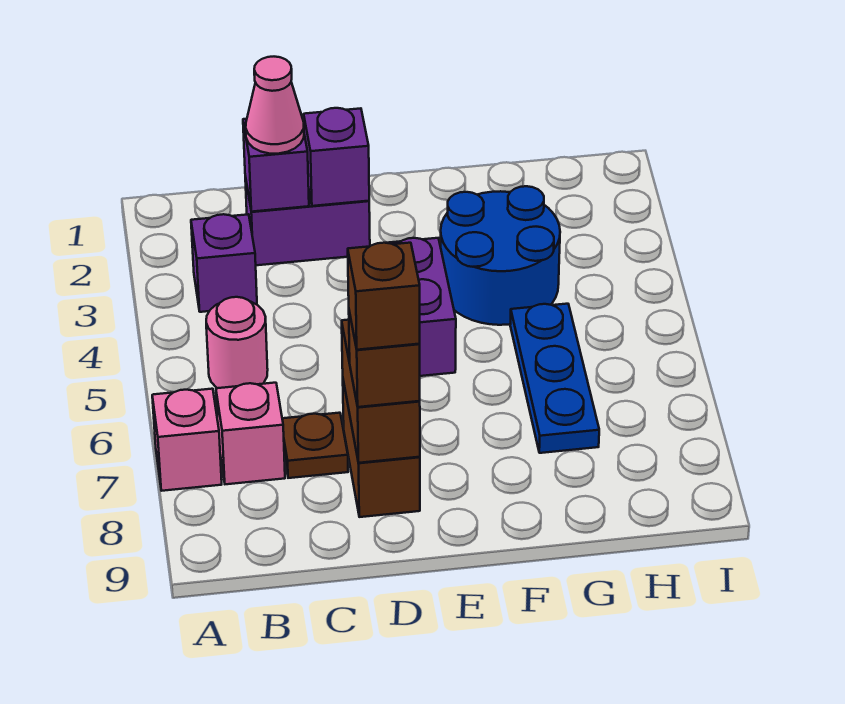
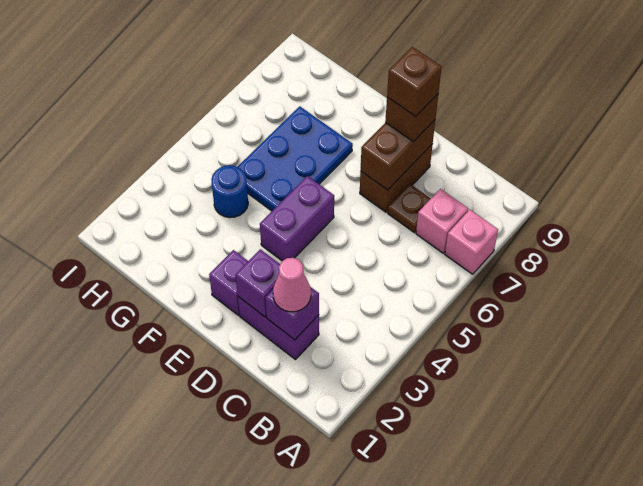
purple brick B3 level 1 -> purple brick E2 level 1
pink round brick B5 level 1 -> none
blue round brick F3:G4 level 1 -> blue round brick G4 level 1
blue plate G5:G7 level 1 -> blue plate F5:G7 level 1

